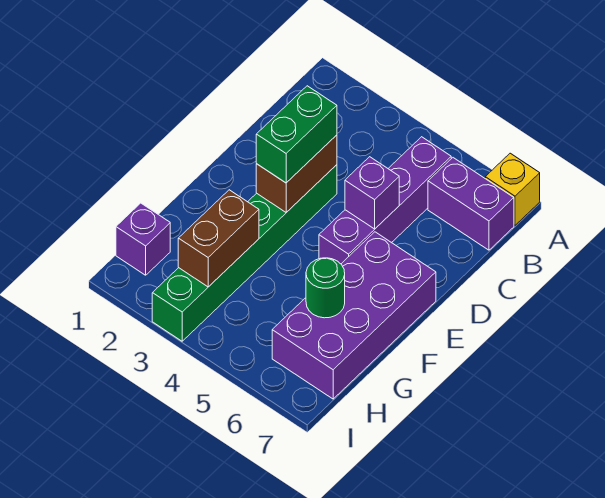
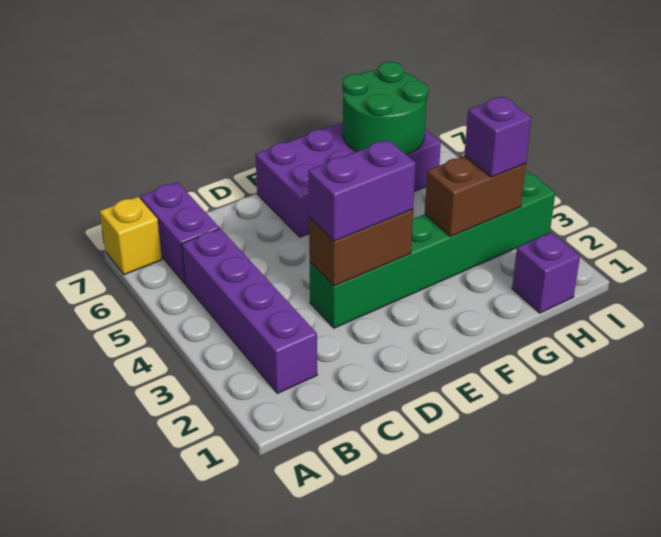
purple brick B5:E5 level 1 -> purple brick B2:B5 level 1
green brick D3:E3 level 3 -> purple brick D3:E3 level 3
purple brick D5 level 2 -> purple brick H3 level 3
green round brick G6 level 2 -> green round brick G6:H7 level 2

